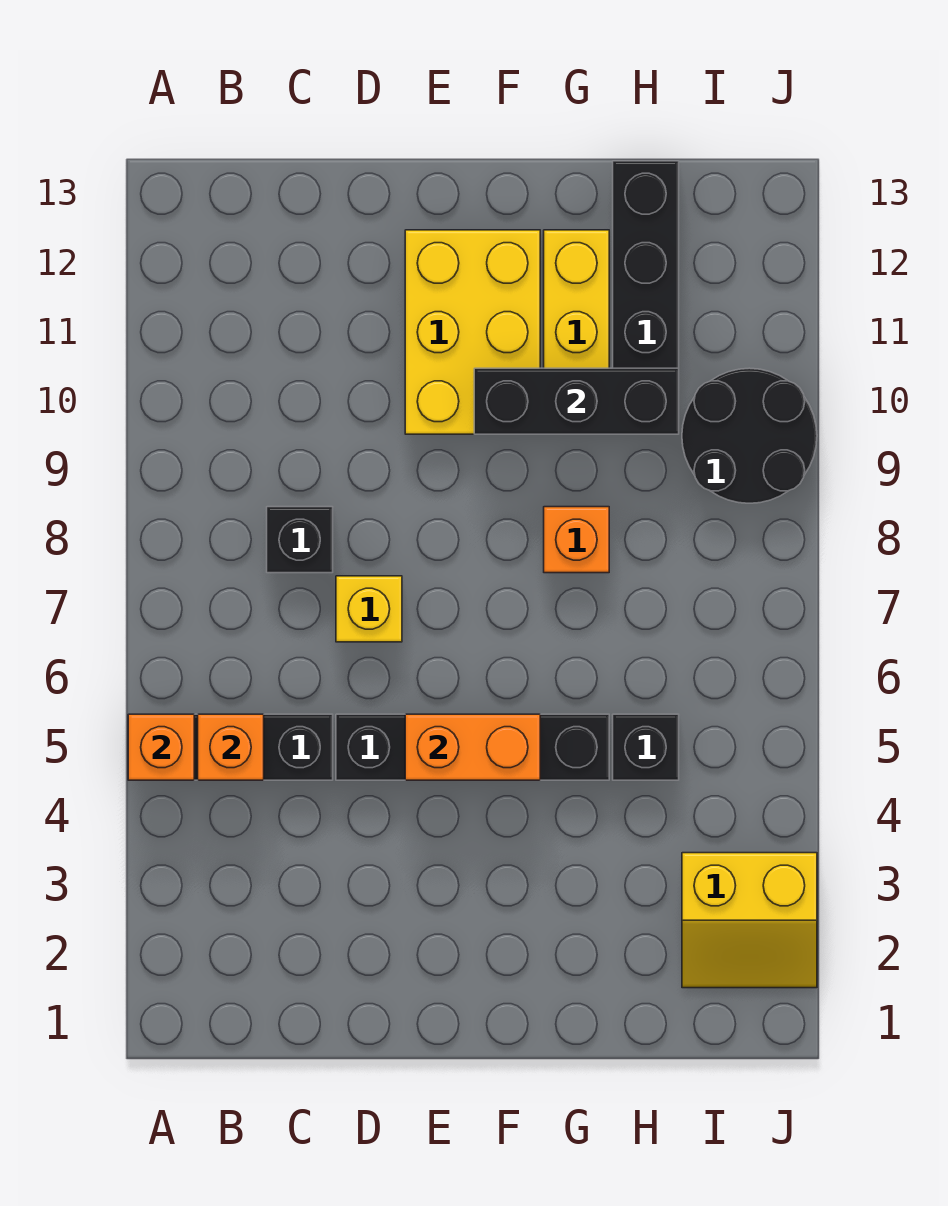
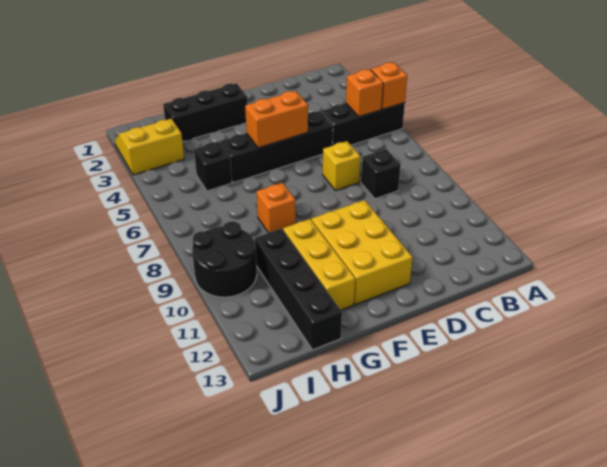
black brick F10:H10 level 2 -> black brick F2:H2 level 1

